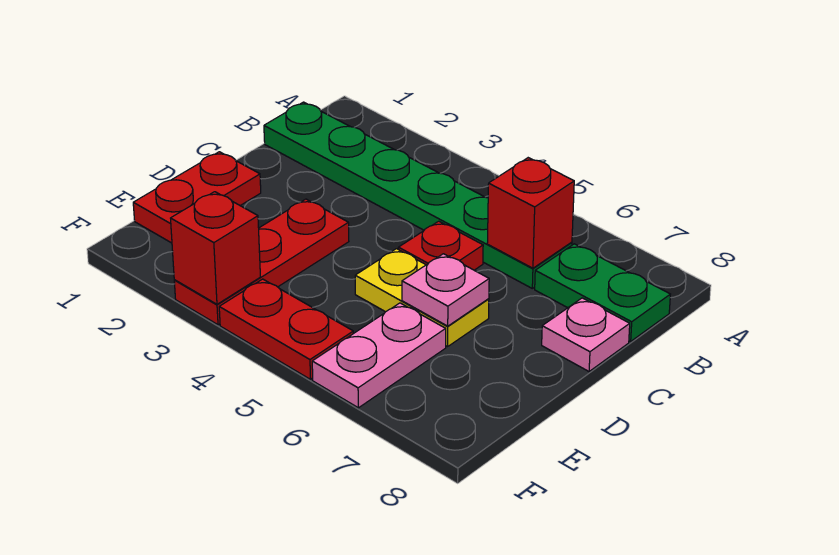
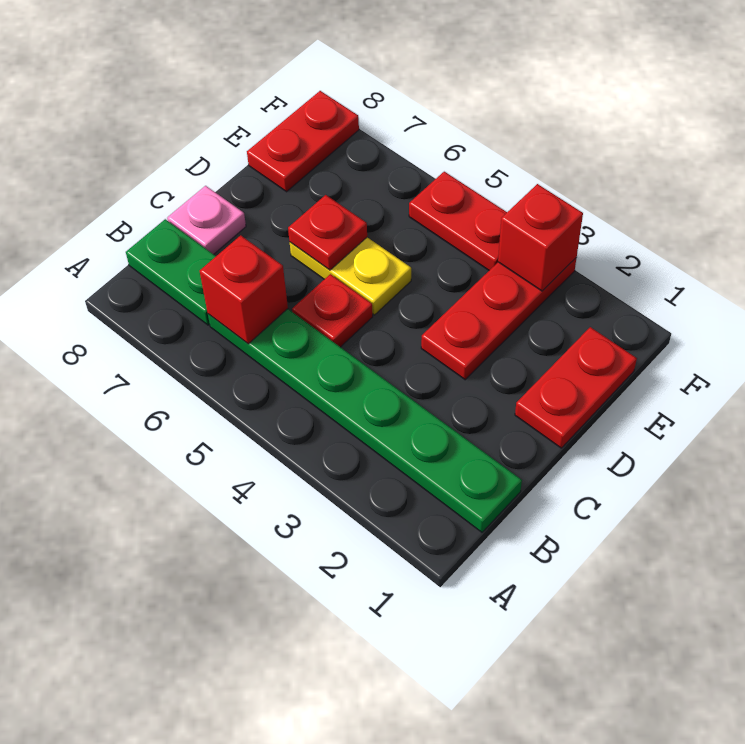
pink plate D6 level 2 -> red plate D6 level 2
pink plate E6:F6 level 1 -> none
none -> red plate E8:F8 level 1

